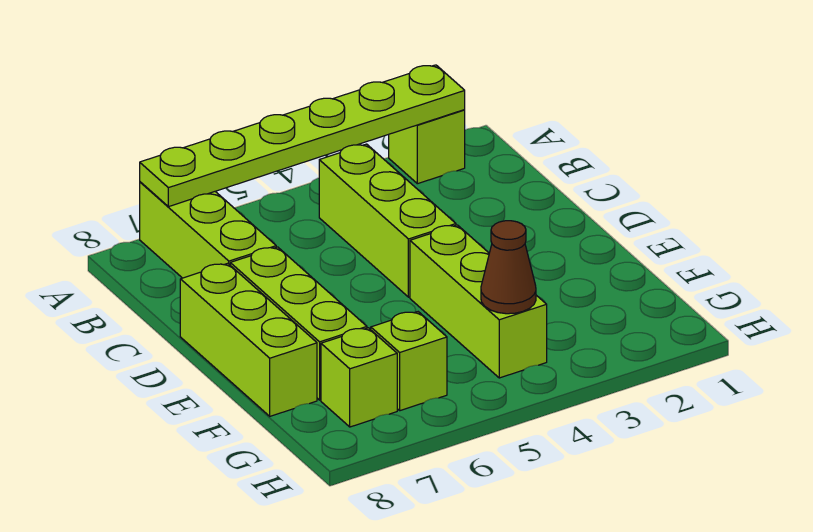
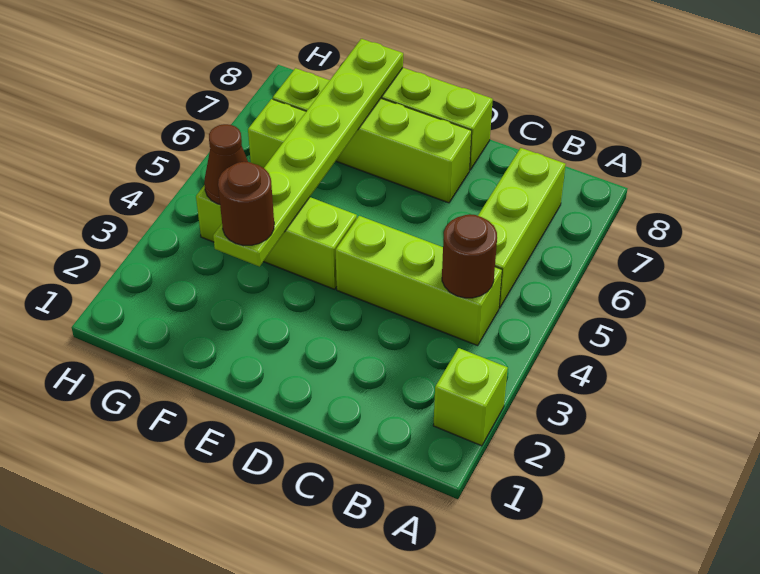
lime plate A2:A7 level 2 -> lime plate F3:F8 level 2
lime brick A7:C7 level 1 -> lime brick B5:B7 level 1
none -> brown round brick B4 level 2
none -> brown round brick F3 level 3

